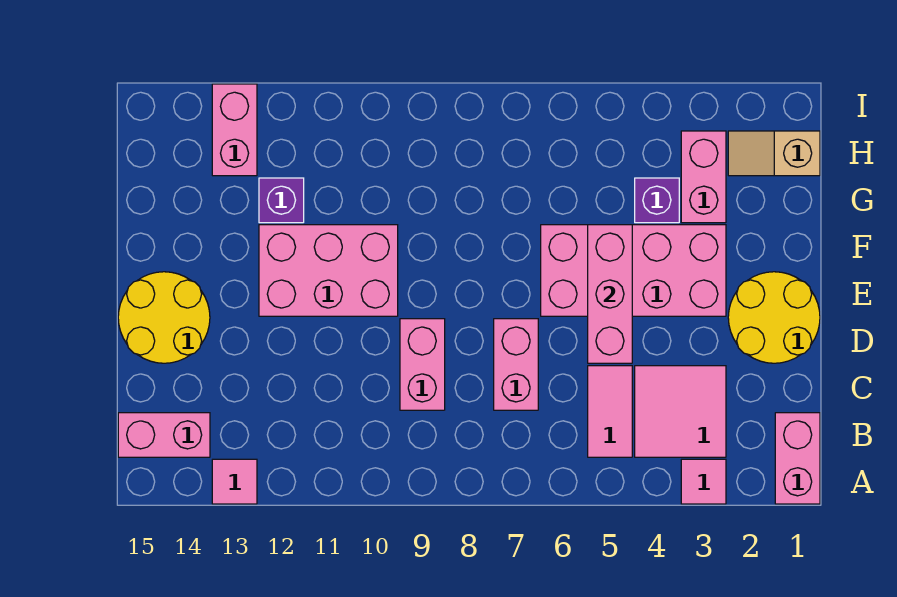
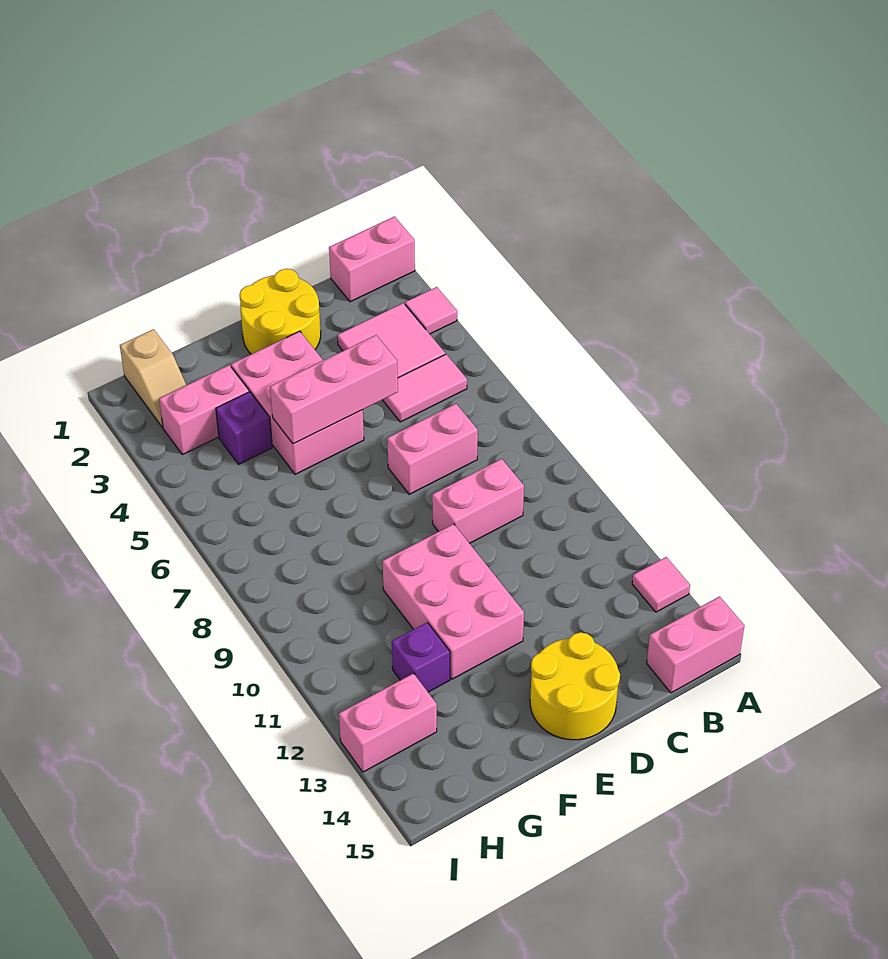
pink brick B14:B15 level 1 -> pink brick A15:B15 level 1
pink brick E3:F6 level 1 -> pink brick E3:F5 level 1

